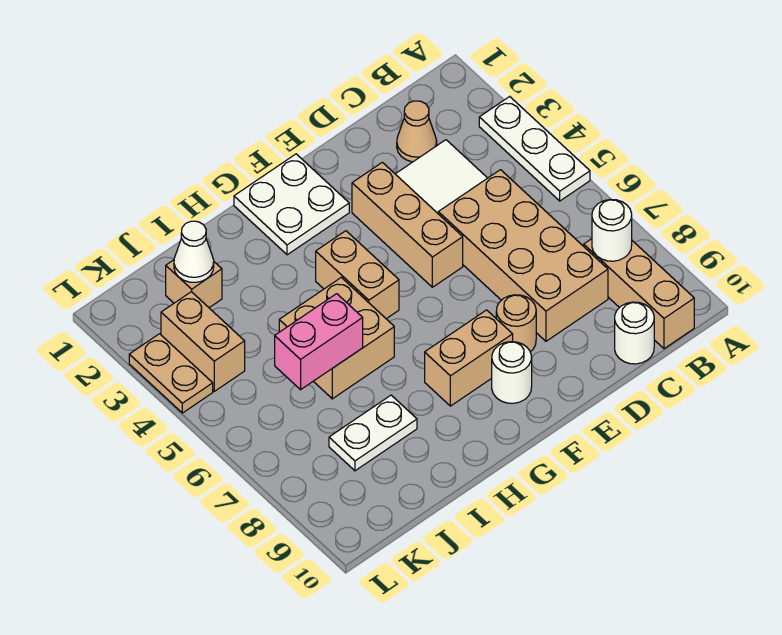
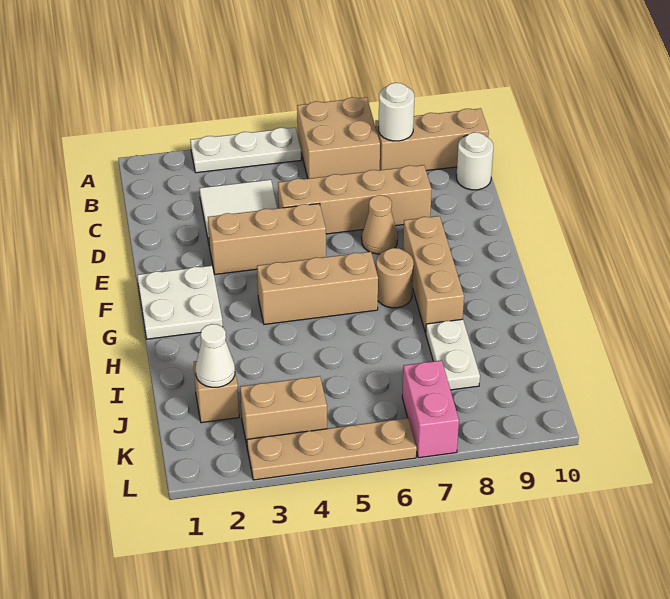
tan cone C2 level 1 -> tan cone E7 level 1
tan brick C5:D8 level 1 -> tan brick D5:D8 level 1
tan round brick E8 level 1 -> tan round brick G7 level 1
tan brick F8:G8 level 1 -> tan brick F8:H8 level 1
white round brick F9 level 1 -> none
tan brick G4:G5 level 1 -> tan brick G4:G6 level 1
tan brick H5:I6 level 1 -> tan brick A6:B7 level 1
pink brick I6:J6 level 2 -> pink brick K7:L7 level 1
tan plate L3:L4 level 1 -> tan plate L3:L6 level 1

